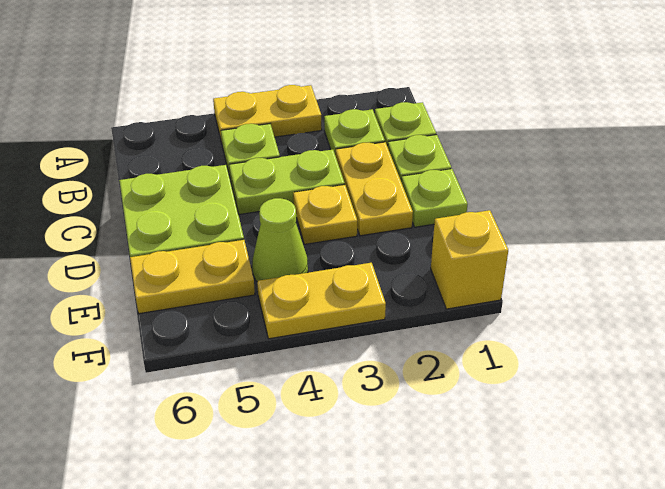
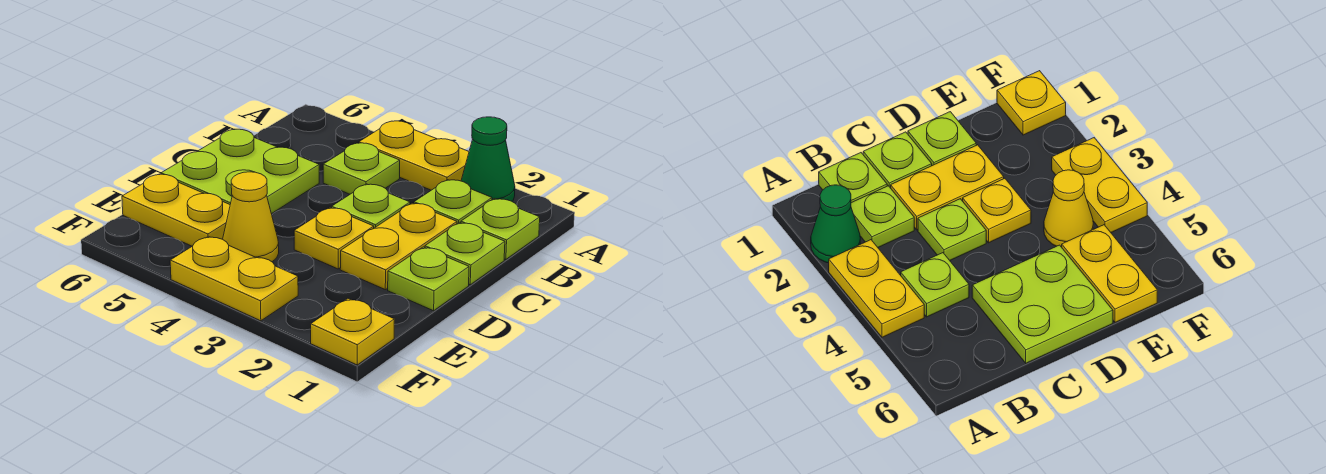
none -> green cone A2 level 1
lime plate C3:C4 level 1 -> lime plate C3 level 1
lime cone E4 level 1 -> yellow cone E4 level 1
yellow brick F1 level 1 -> yellow plate F1 level 1

